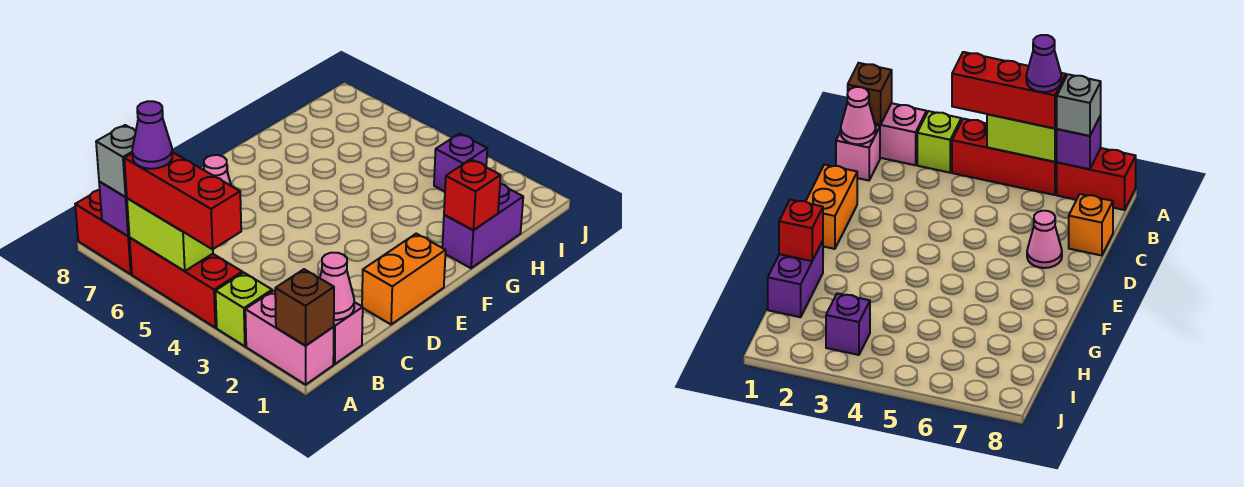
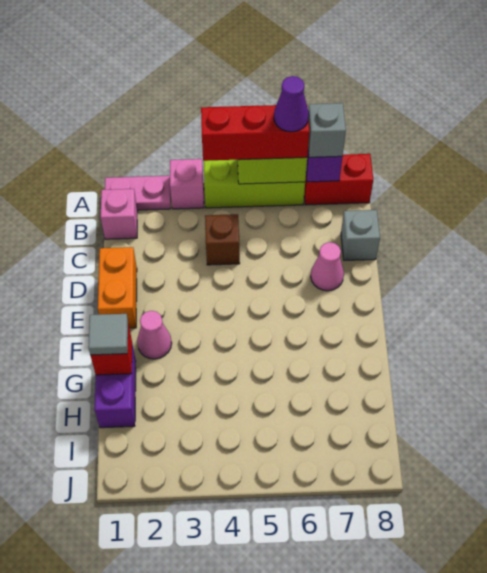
pink brick A1:A2 level 1 -> pink plate A1:A2 level 1
brown brick A1 level 2 -> brown brick C4 level 1
lime brick A3 level 1 -> pink brick A3 level 1
red brick A4:A6 level 1 -> lime brick A4:A6 level 1
pink cone B1 level 2 -> pink cone F2 level 1
orange brick C8 level 1 -> grey brick C8 level 1
none -> grey tile G1 level 3
purple brick I3 level 1 -> none

